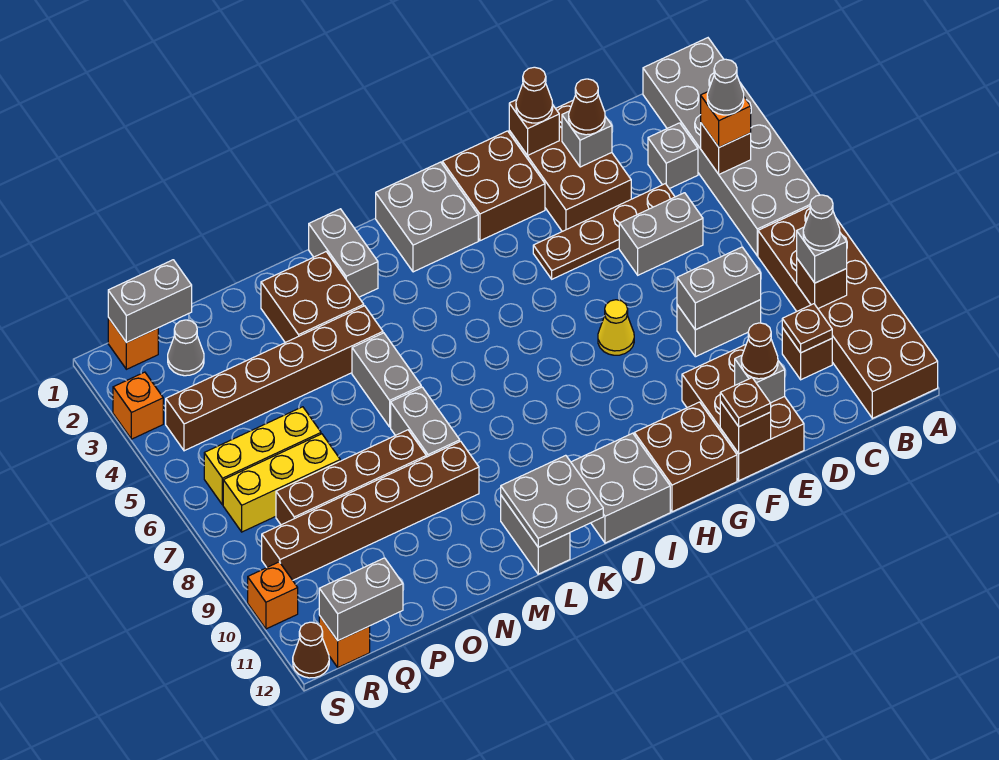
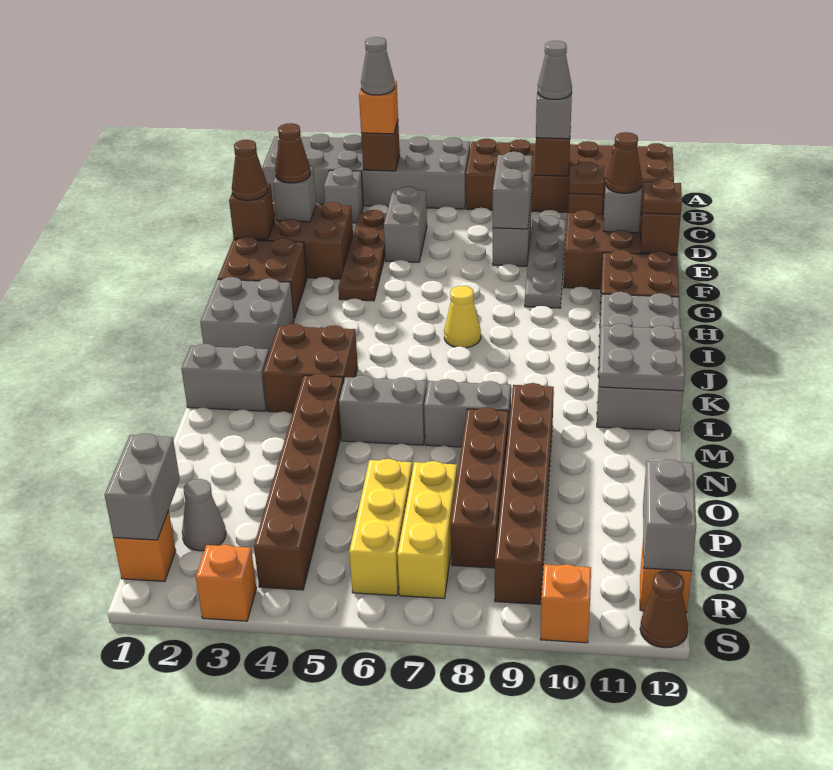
none -> grey plate D9:G9 level 1
yellow cone G7 level 1 -> yellow cone I7 level 1
brown brick M2:N3 level 1 -> brown brick K3:L4 level 1

